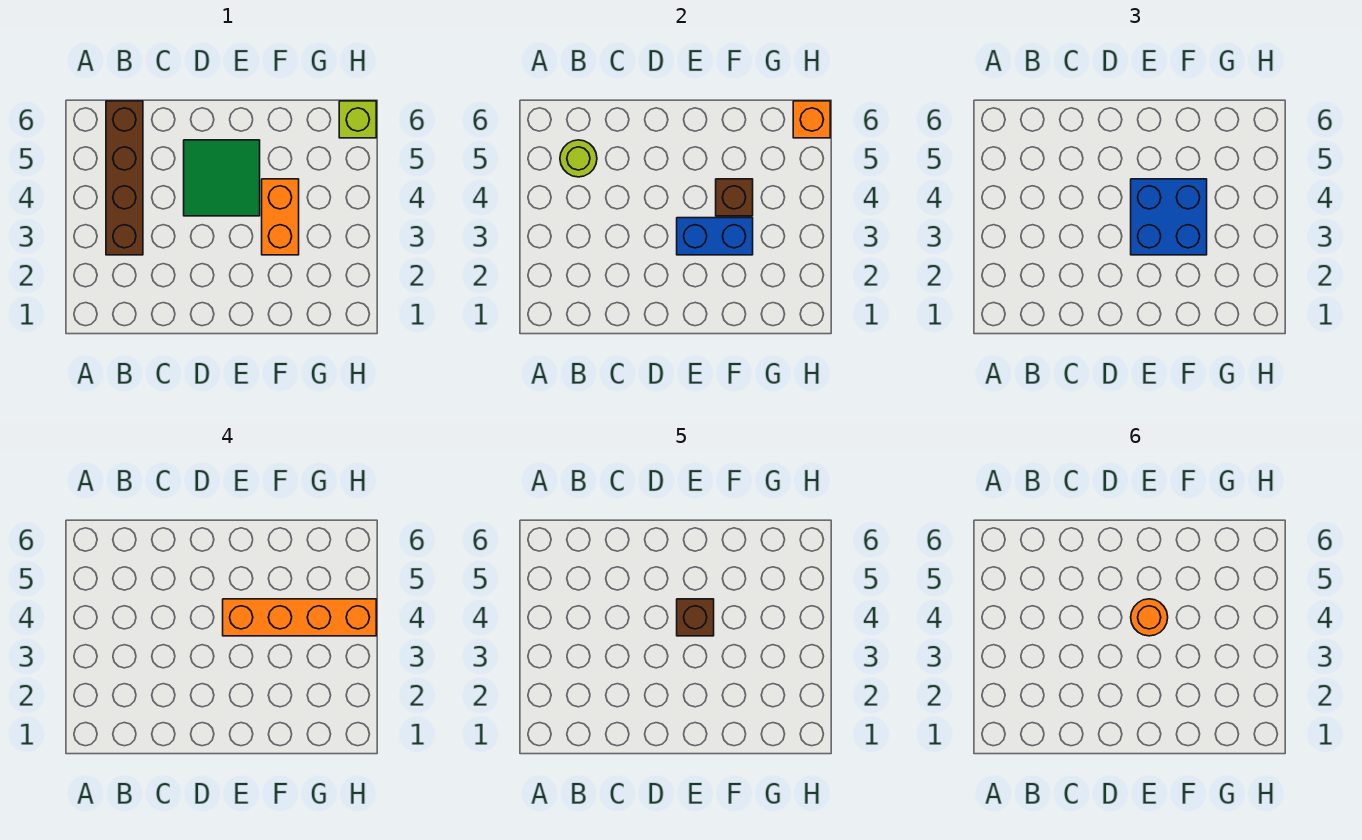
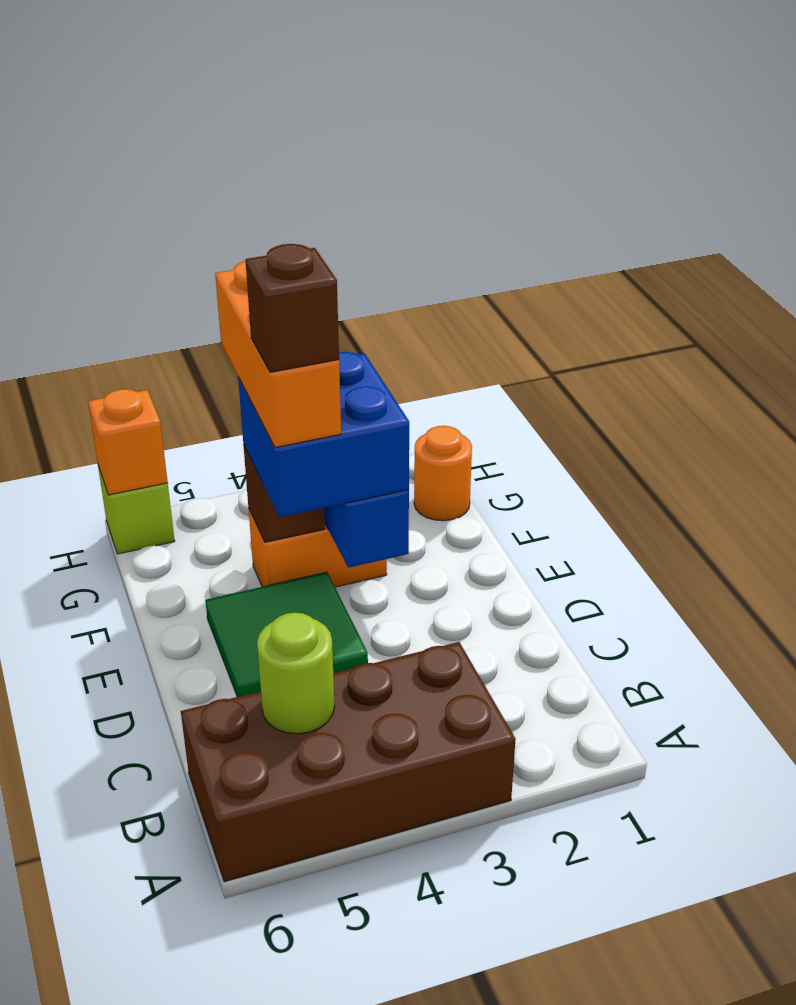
brown brick B3:B6 level 1 -> brown brick A3:B6 level 1
orange brick E4:H4 level 4 -> orange brick E4:G4 level 4
orange round brick E4 level 6 -> orange round brick G1 level 1

